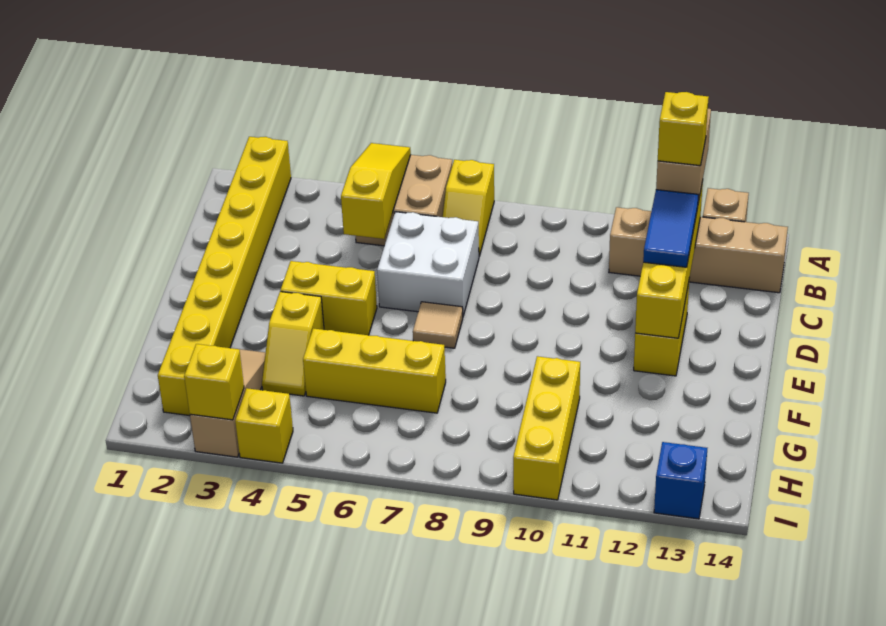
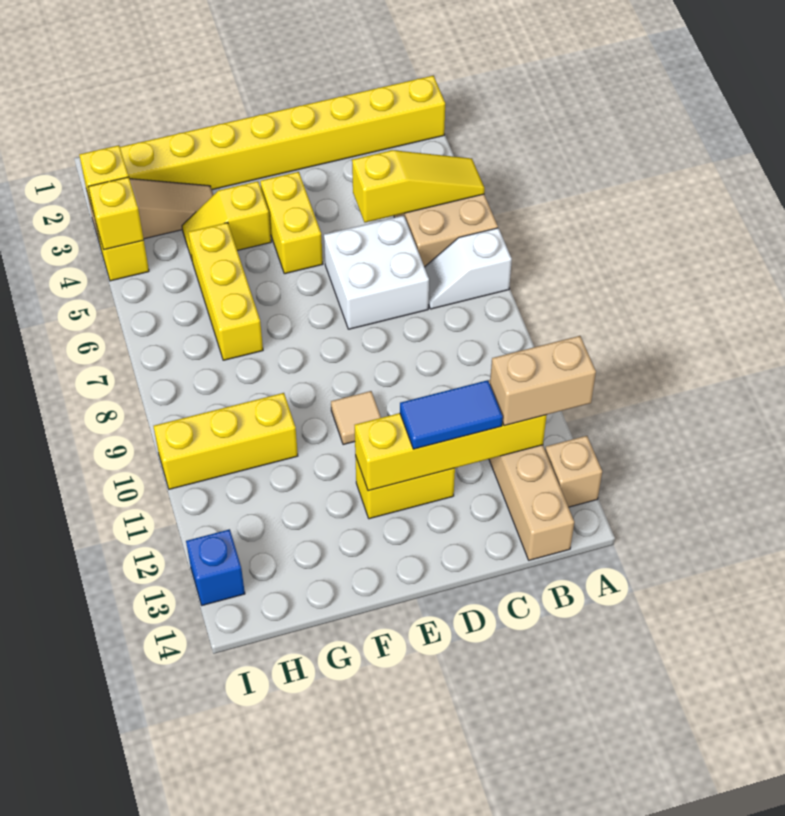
yellow slope A7:B7 level 1 top A -> white slope A7:B7 level 1 top A
yellow brick B12 level 4 -> yellow brick I4 level 2
tan tile E7 level 1 -> tan tile E10 level 1

